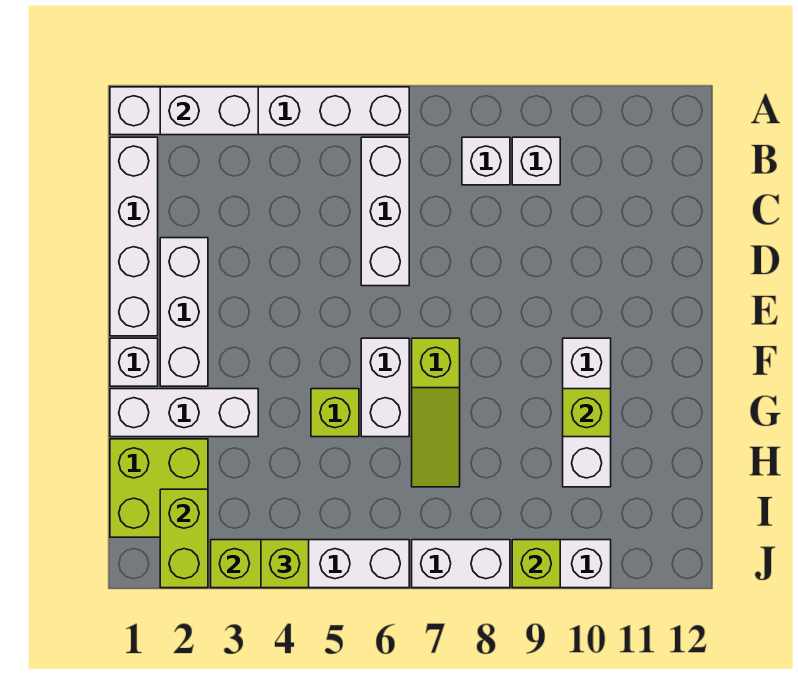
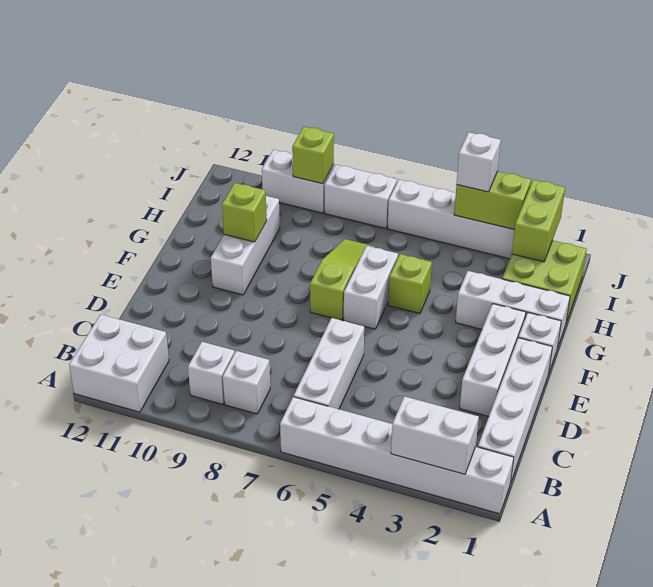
none -> white brick A11:B12 level 1
lime brick J4 level 3 -> white brick J4 level 3

